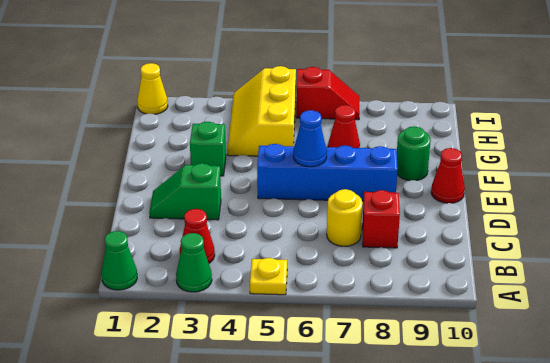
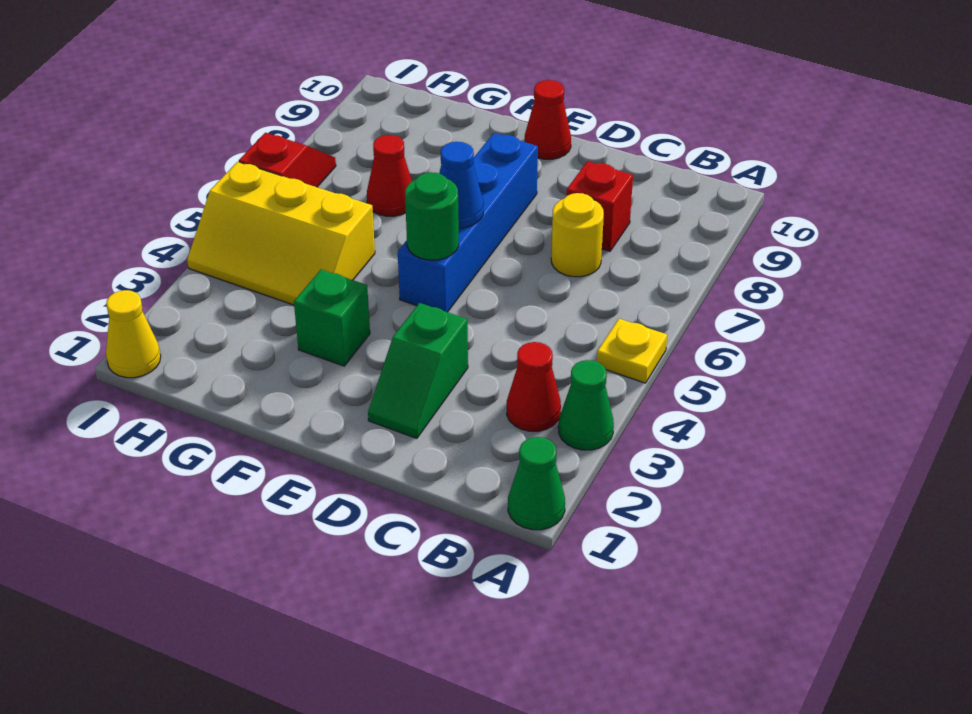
green round brick F9 level 1 -> green round brick E5 level 2

